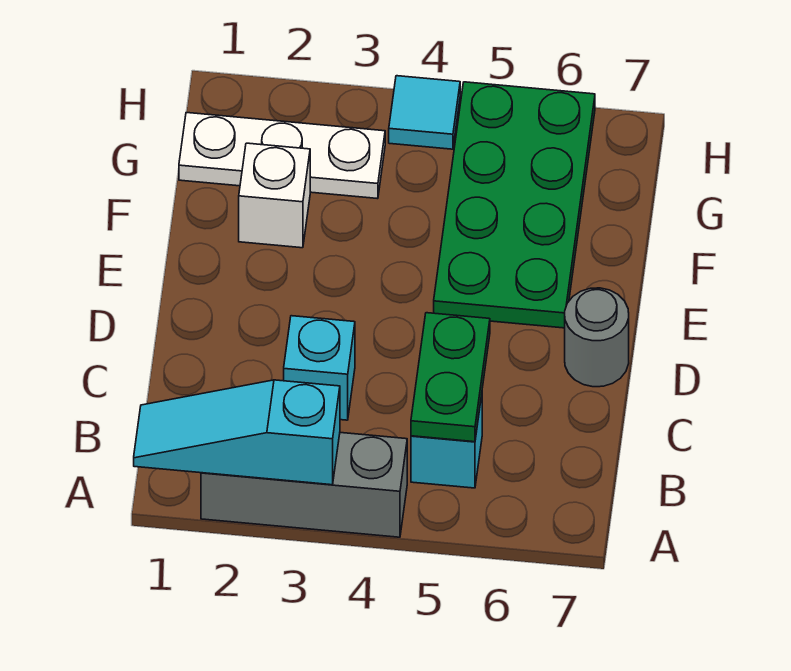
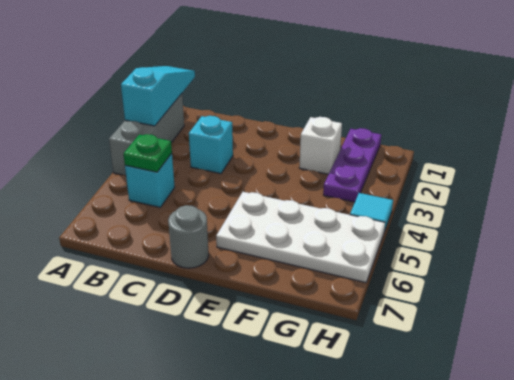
green plate B5:C5 level 2 -> green plate B5 level 2
green plate E5:H6 level 1 -> white plate E5:H6 level 1
white plate G1:G3 level 1 -> purple plate G1:G3 level 1

